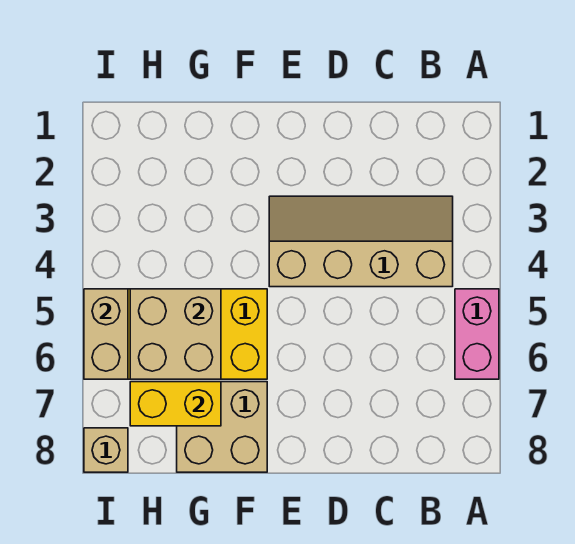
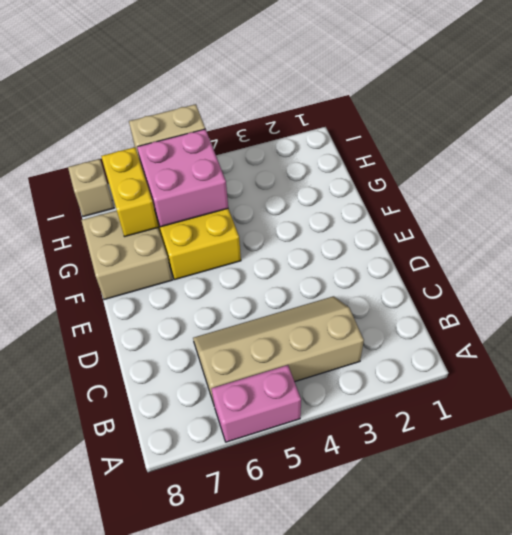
tan slope B3:E4 level 1 top 4 -> tan slope B3:C6 level 1 top B
tan brick G5:H6 level 2 -> pink brick G5:H6 level 2

